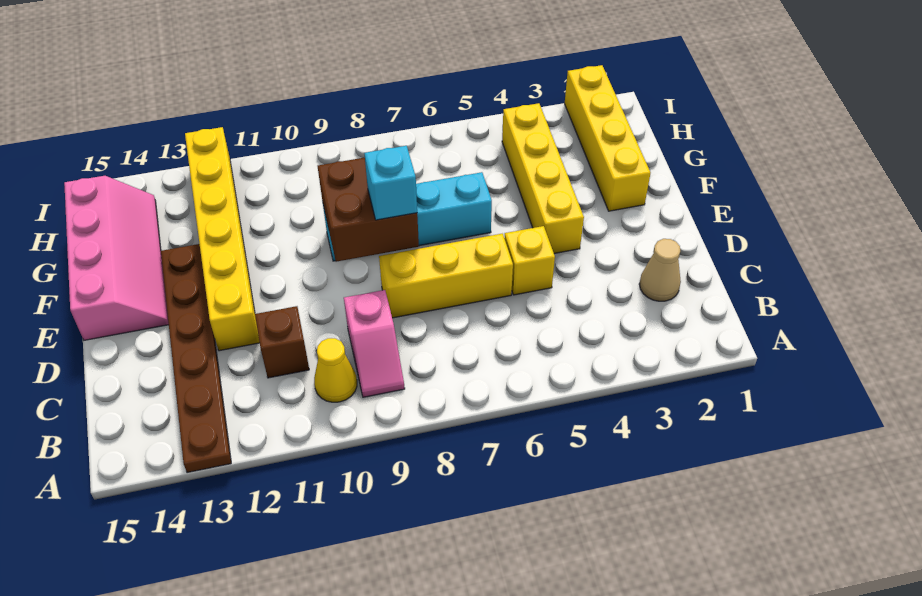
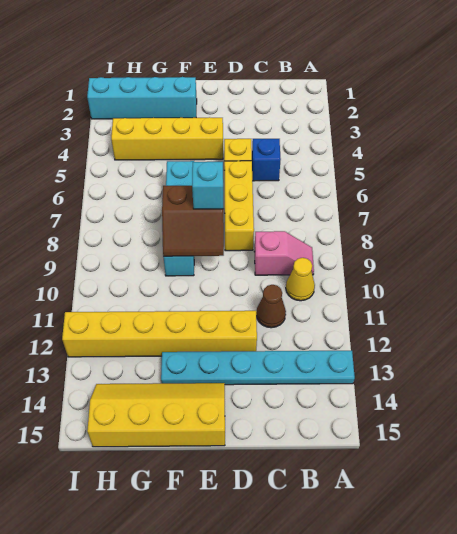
brown plate A13:F13 level 1 -> cyan plate A13:F13 level 1
tan cone C2 level 1 -> none
none -> blue brick C5 level 1
brown brick C11 level 1 -> brown cone C11 level 1
brown brick E8:F9 level 2 -> brown slope E8:F9 level 2 top 8
pink slope E14:H15 level 1 top 15 -> yellow slope E14:H15 level 1 top 15
yellow brick F2:I2 level 1 -> cyan brick F2:I2 level 1

